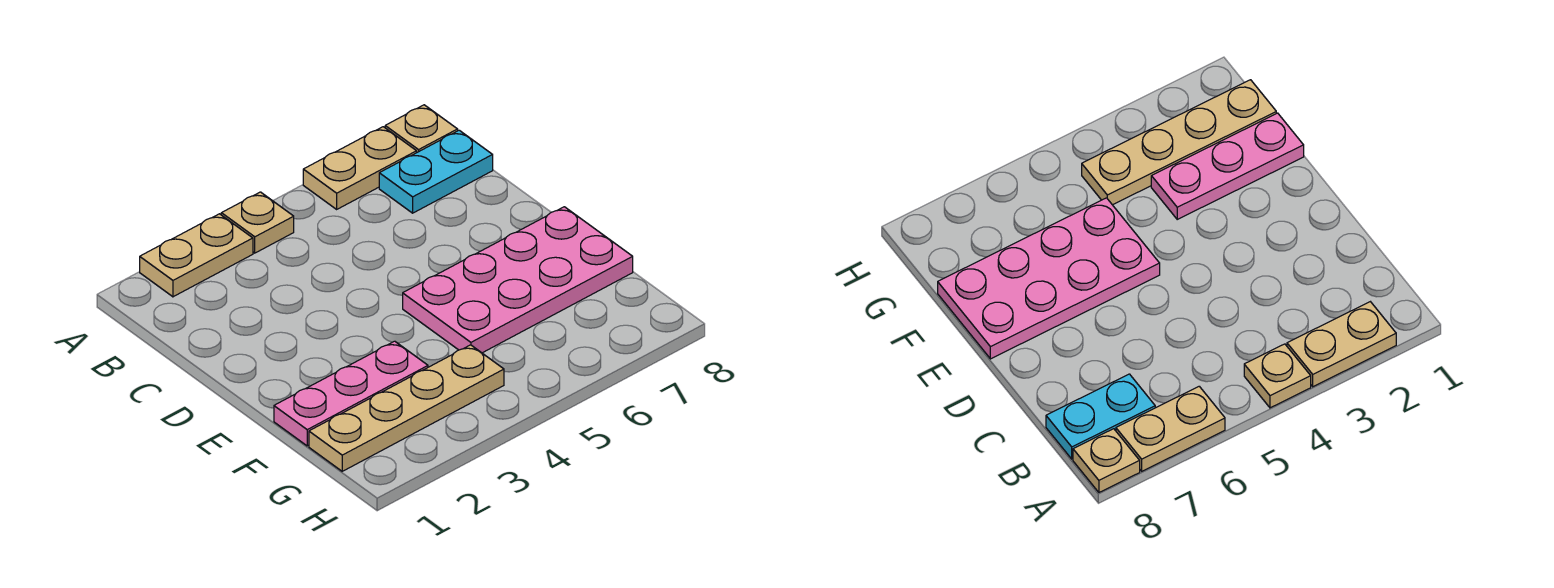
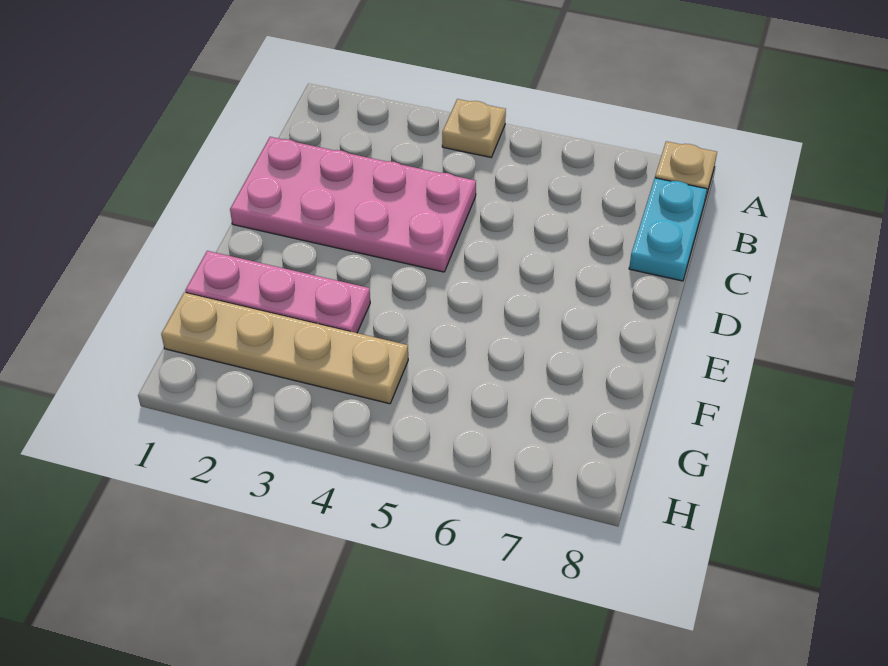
tan plate A2:A3 level 1 -> none
tan plate A6:A7 level 1 -> none
cyan plate B7:B8 level 1 -> cyan plate B8:C8 level 1
pink plate E5:F8 level 1 -> pink plate C1:D4 level 1

